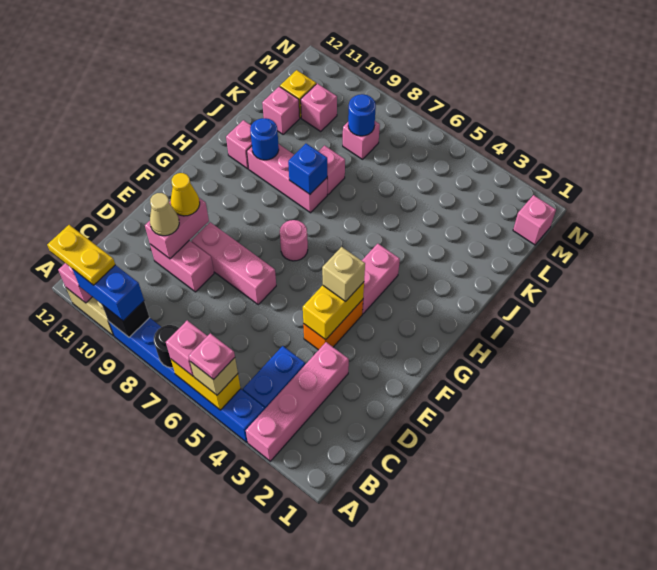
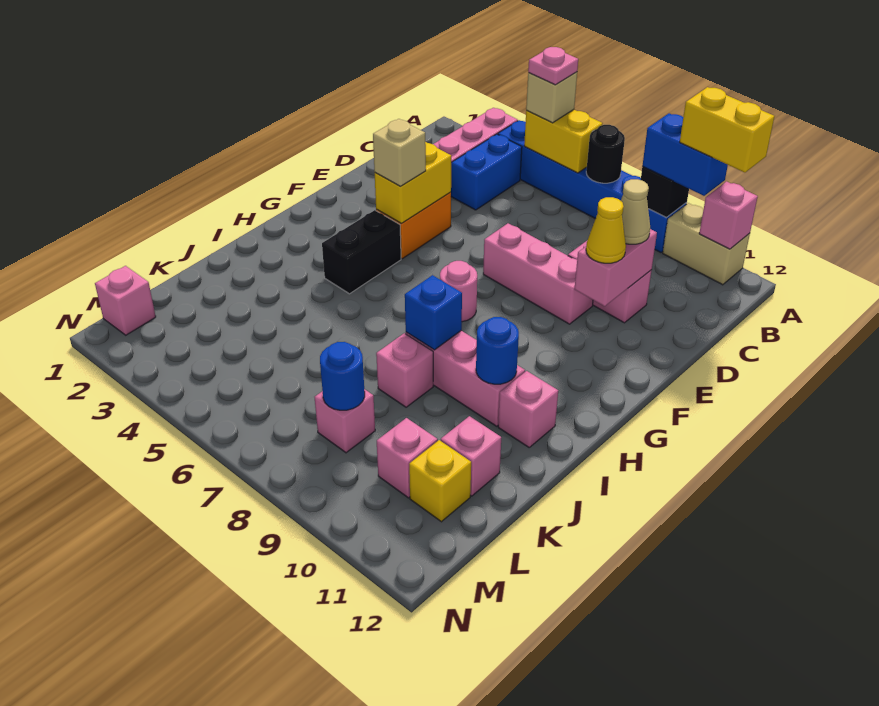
pink brick A6 level 3 -> none
yellow plate A10:A11 level 4 -> yellow brick A10:A11 level 4
pink brick G4:H4 level 1 -> black brick G4:H4 level 1

